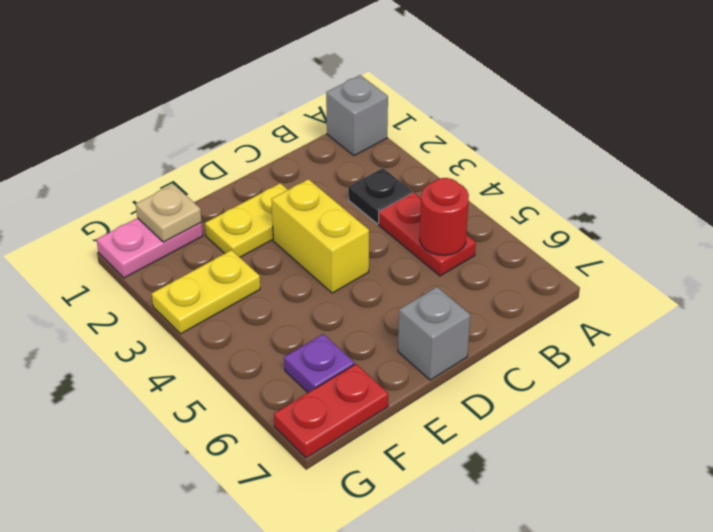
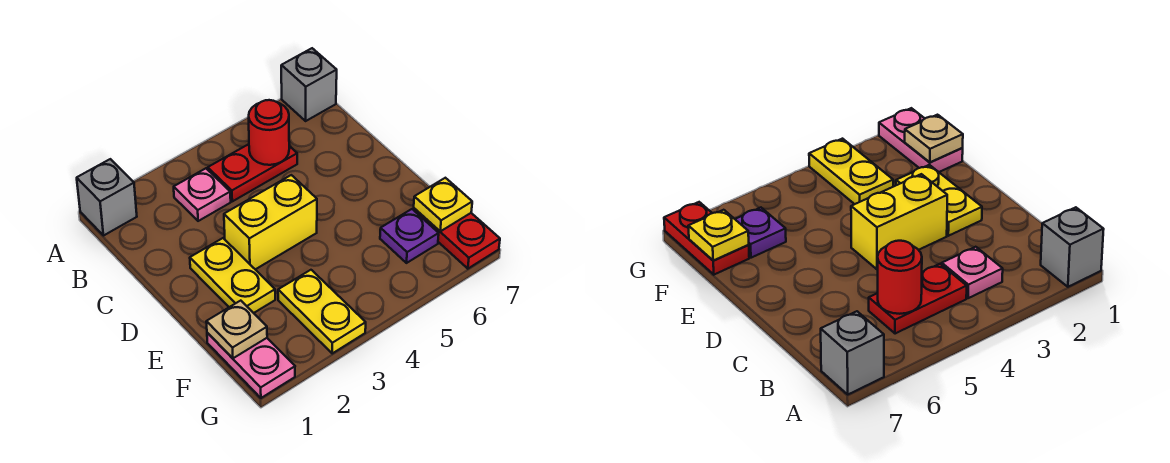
black plate B3 level 1 -> pink plate B3 level 1
grey brick D7 level 1 -> grey brick A7 level 1
none -> yellow plate F7 level 2

